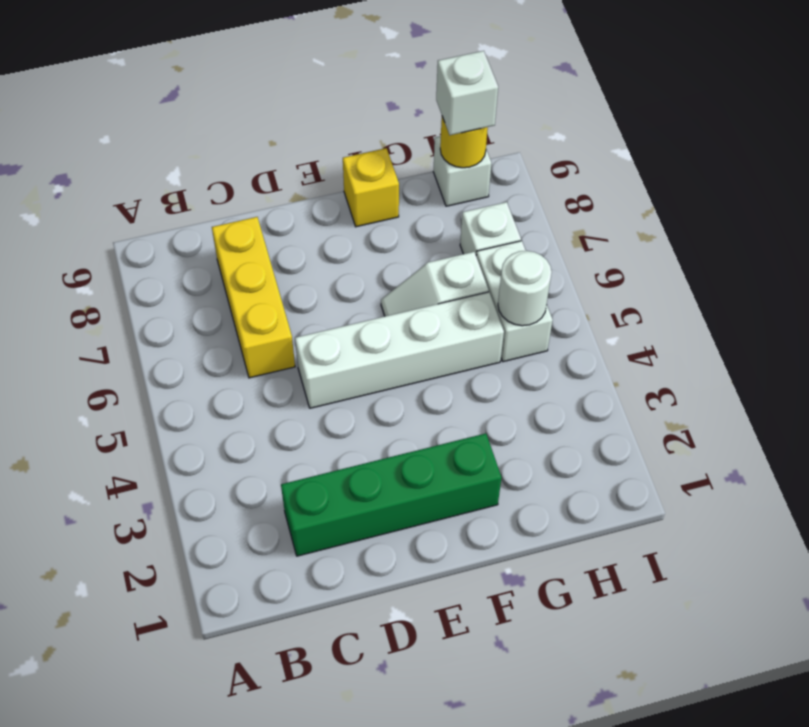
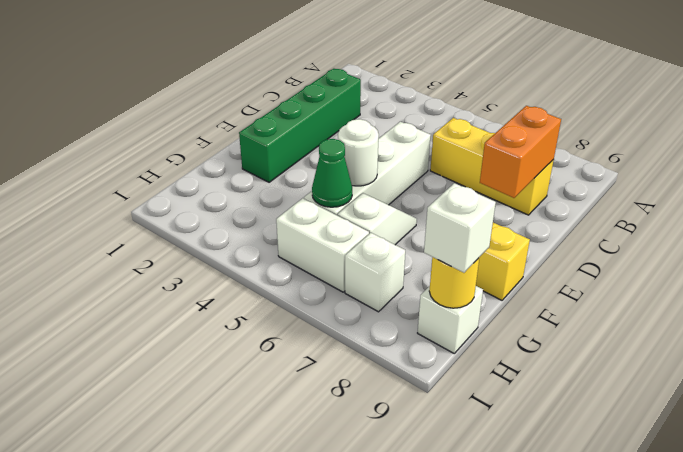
none -> orange brick C8:D8 level 2
none -> green cone G5 level 2
white round brick H5 level 2 -> white round brick F5 level 2

